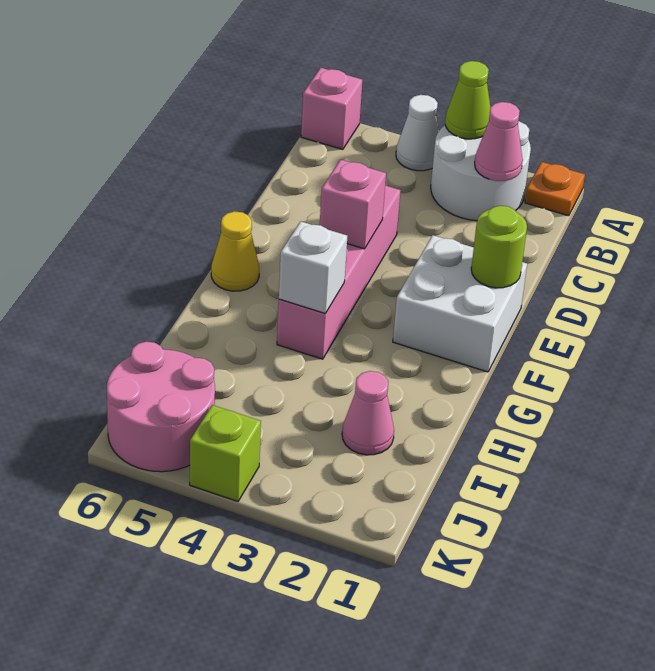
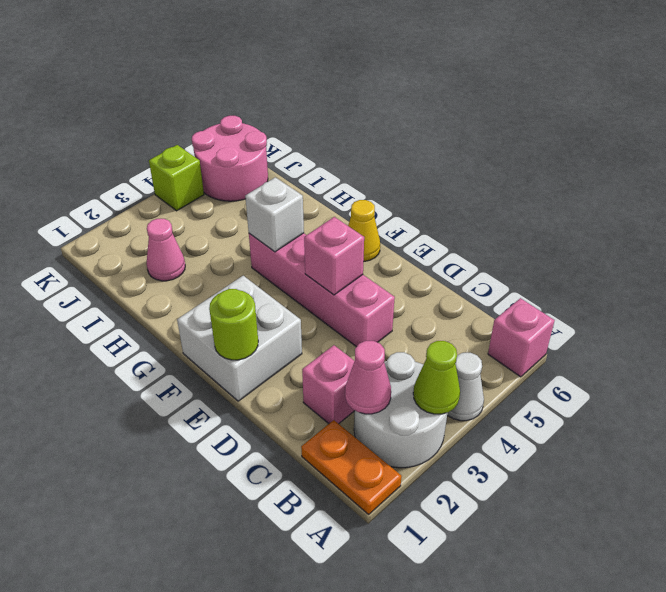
orange plate A1 level 1 -> orange plate A1:B1 level 1
none -> pink brick C2 level 1

